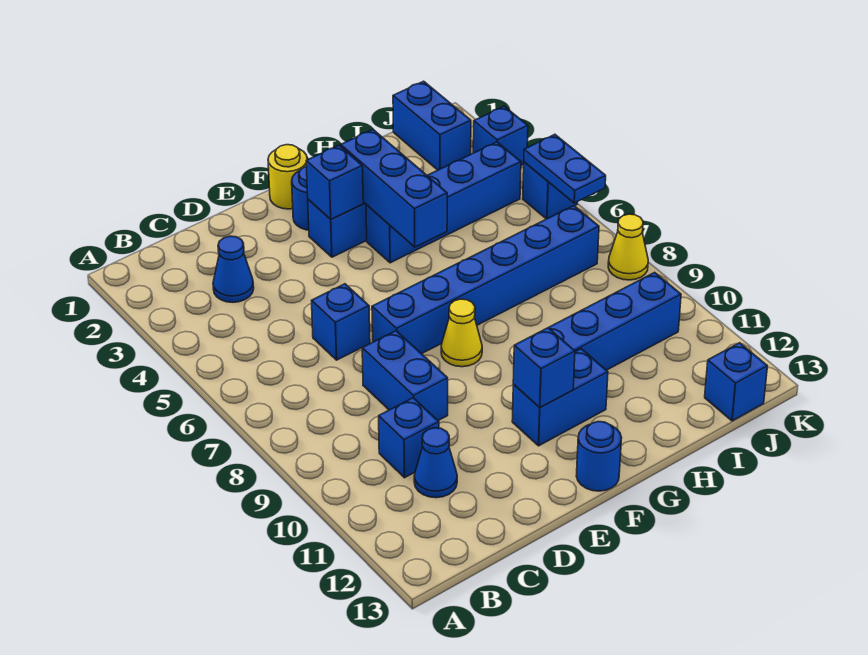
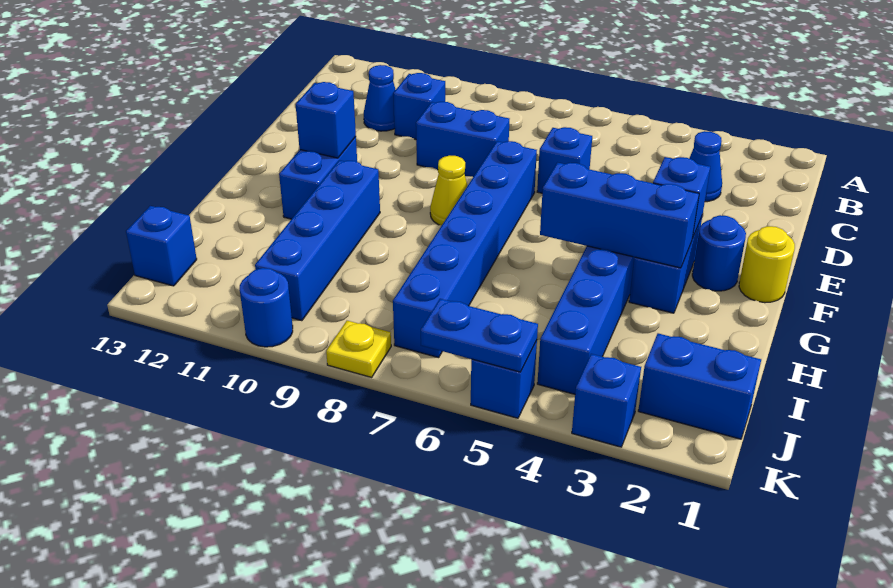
blue round brick F13 level 1 -> blue round brick K10 level 1
yellow cone K8 level 1 -> yellow plate K8 level 1

